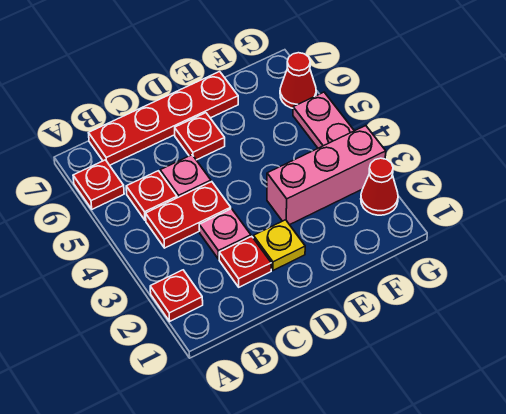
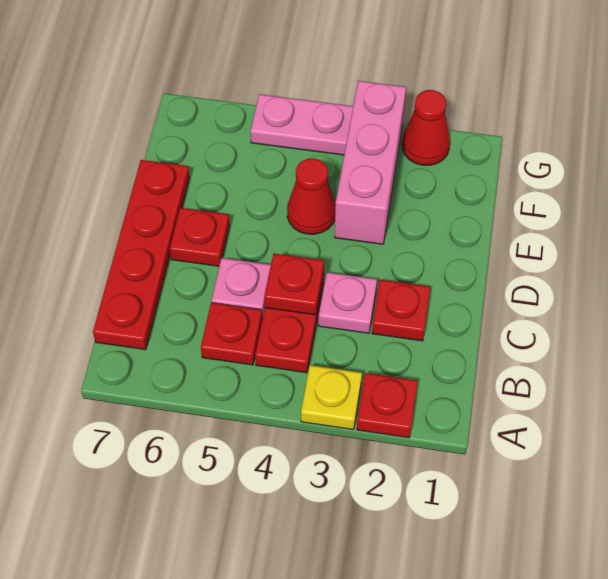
red plate A6 level 1 -> red plate C4 level 2
yellow plate D2 level 1 -> yellow plate A3 level 1
red cone G6 level 1 -> red cone E4 level 1

